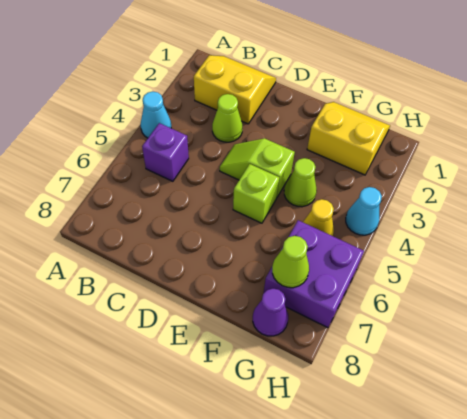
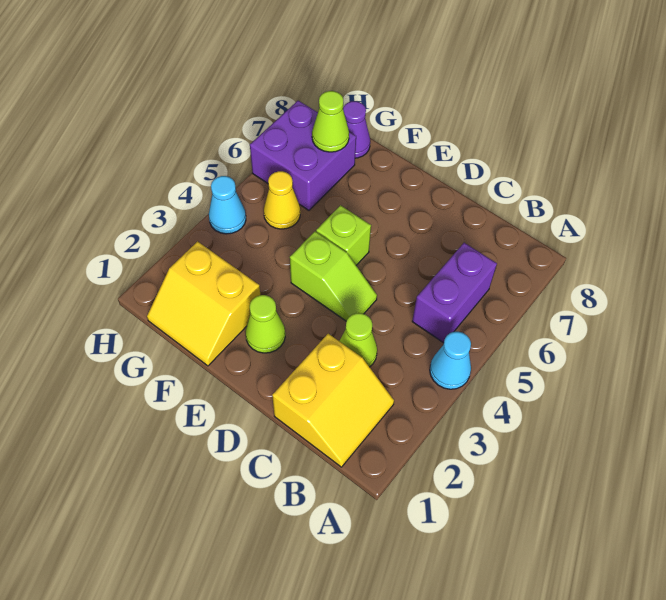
yellow slope B1:C2 level 1 top 2 -> yellow slope B1:C2 level 1 top C
purple brick B5 level 1 -> purple brick B5:B6 level 1
lime cone F4 level 1 -> lime cone E2 level 1

